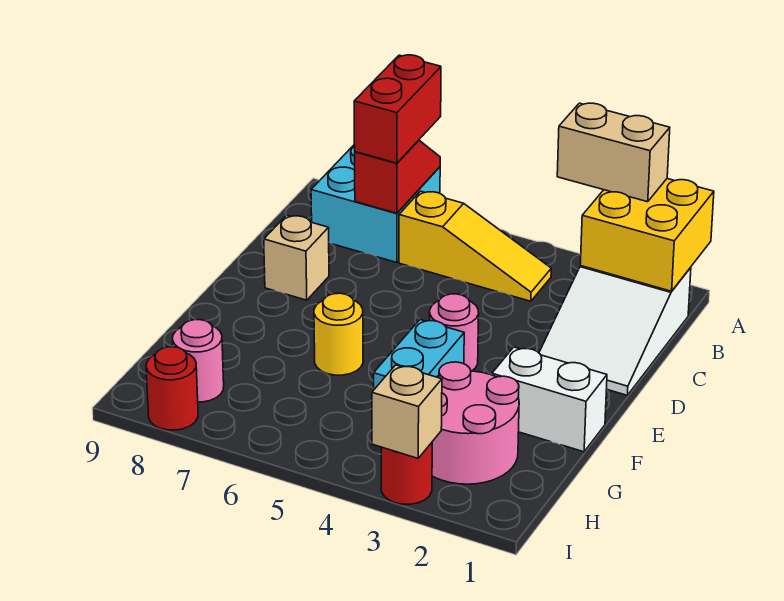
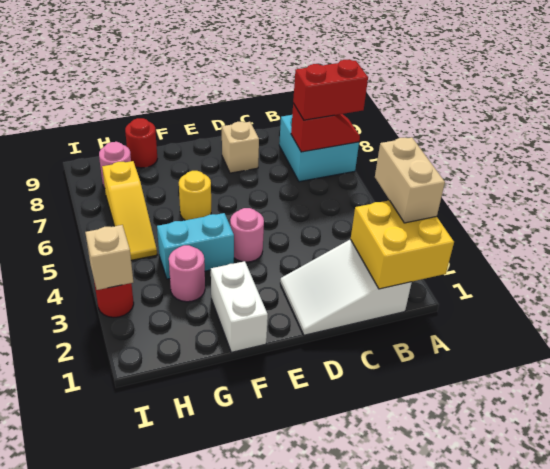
yellow slope B4:B6 level 1 top 6 -> yellow slope H5:H7 level 1 top 7
pink round brick G2:H3 level 1 -> pink round brick G3 level 1
red round brick I8 level 1 -> red round brick G9 level 1

